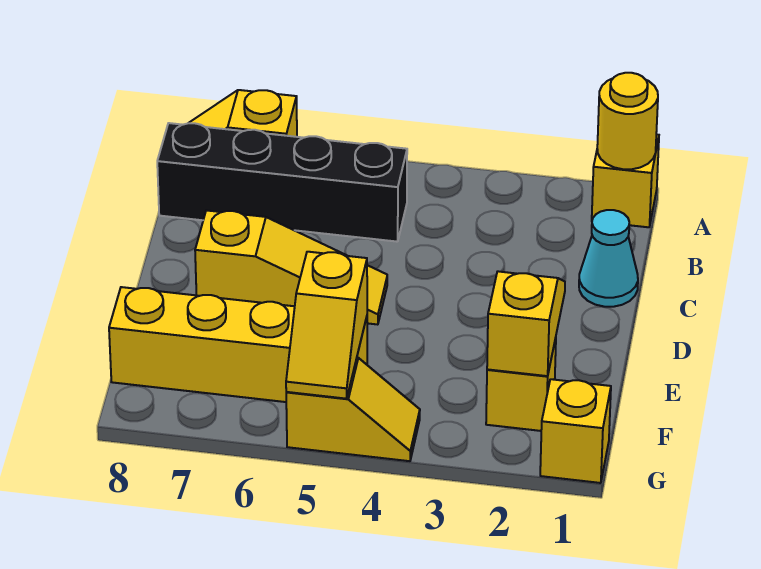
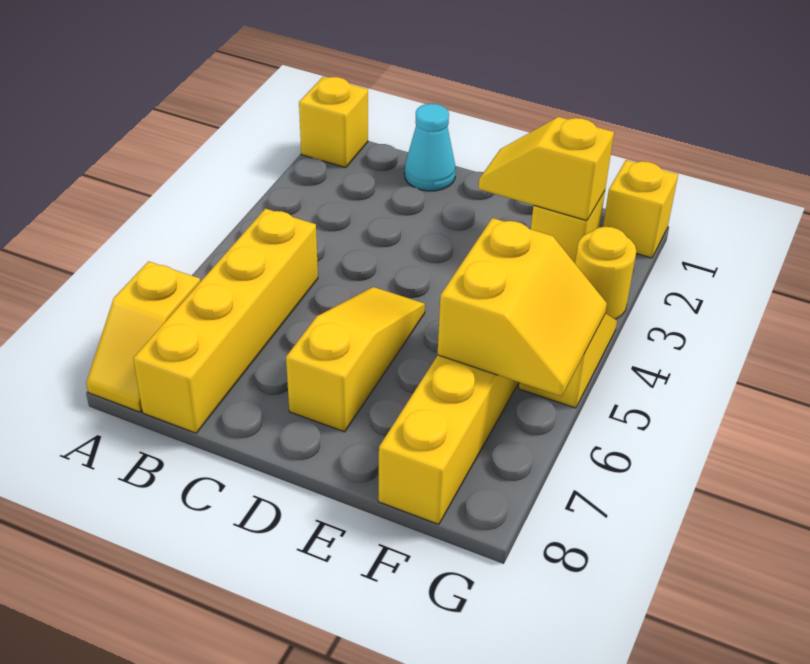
yellow round brick A1 level 2 -> yellow round brick G3 level 1
black brick B5:B8 level 1 -> yellow brick B5:B8 level 1
yellow slope F5:G5 level 2 top F -> yellow slope F5:G6 level 2 top F

